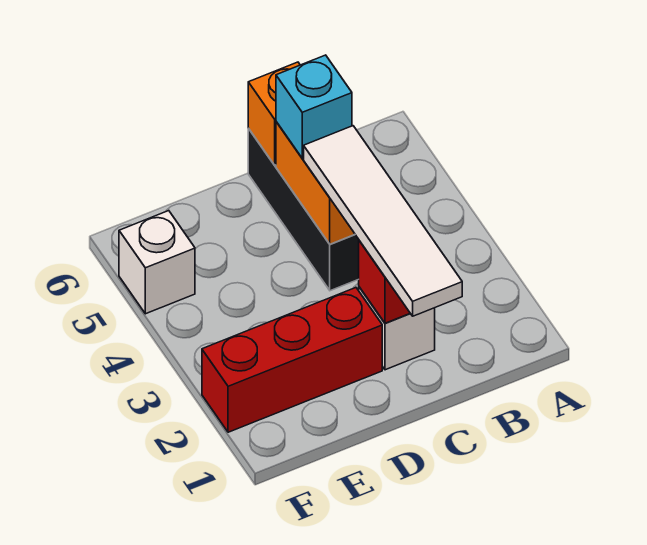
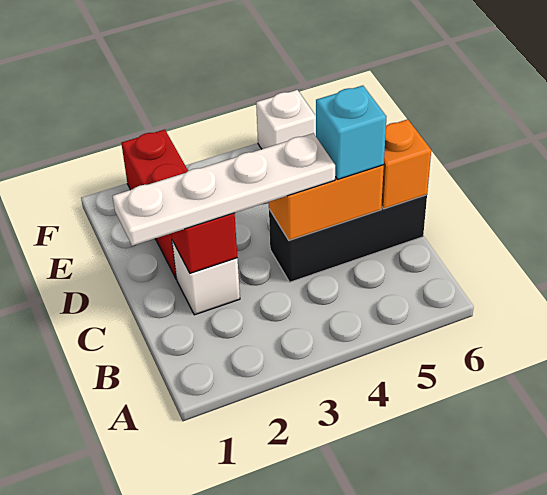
white tile C1:C4 level 3 -> white plate C1:C4 level 3

